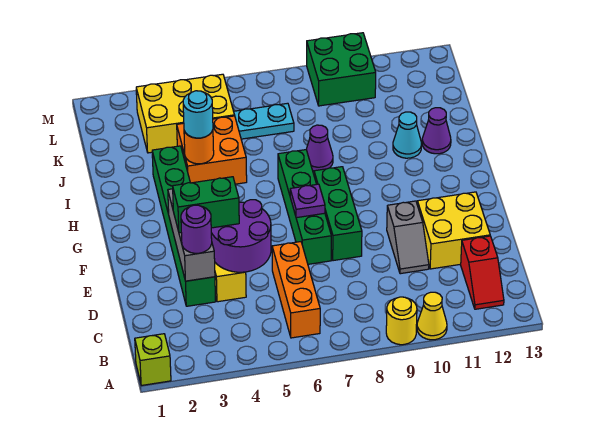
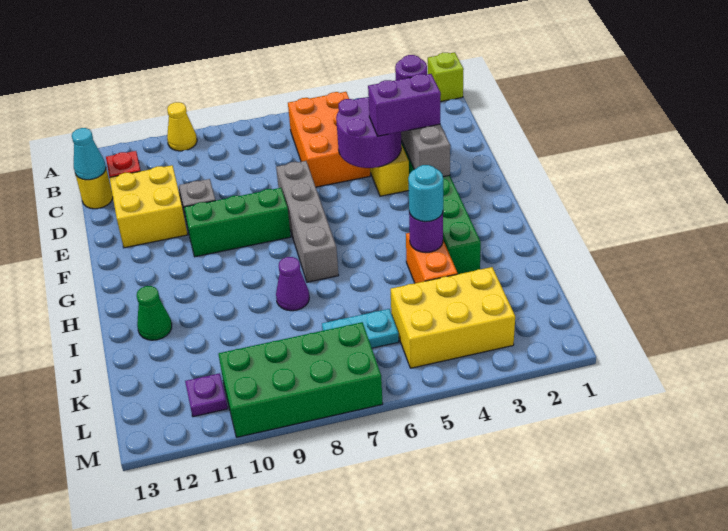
yellow round brick A9 level 1 -> yellow round brick C13 level 1
orange brick B6:D6 level 1 -> orange brick B5:D6 level 1
green brick E3:E4 level 3 -> purple brick E3:E4 level 3
green brick E7:H7 level 1 -> grey brick E7:H7 level 1
green brick E8:G8 level 1 -> green brick F8:F10 level 1
purple plate F7 level 2 -> purple plate L11 level 1
orange brick I4:J5 level 1 -> orange brick I4:J4 level 1
orange round brick I4 level 2 -> purple round brick I4 level 2
cyan cone I11 level 1 -> cyan cone C13 level 2
purple cone I12 level 1 -> green cone I12 level 1
green brick L9:M10 level 1 -> green brick L7:M10 level 1

